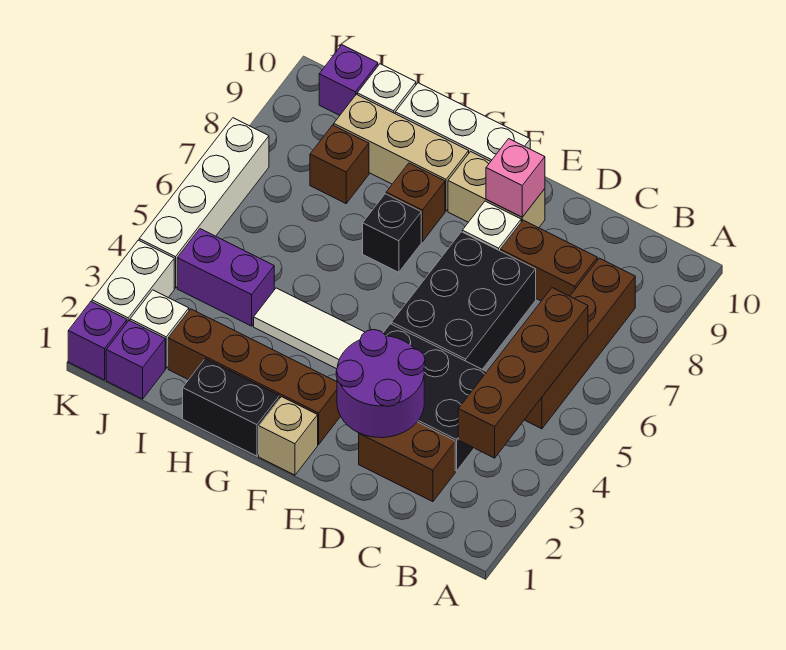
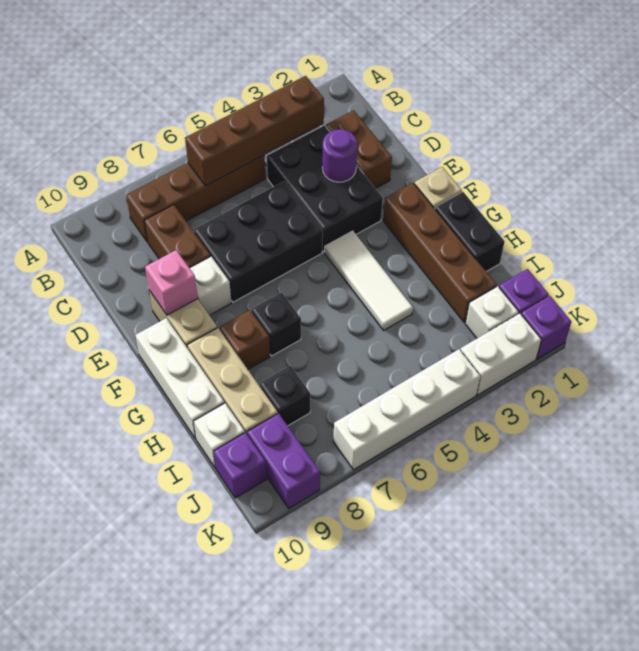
purple round brick D2:E3 level 2 -> purple round brick D3 level 2
purple brick I4:J4 level 1 -> purple brick J9:K9 level 1
brown brick I8 level 1 -> black brick I8 level 1

